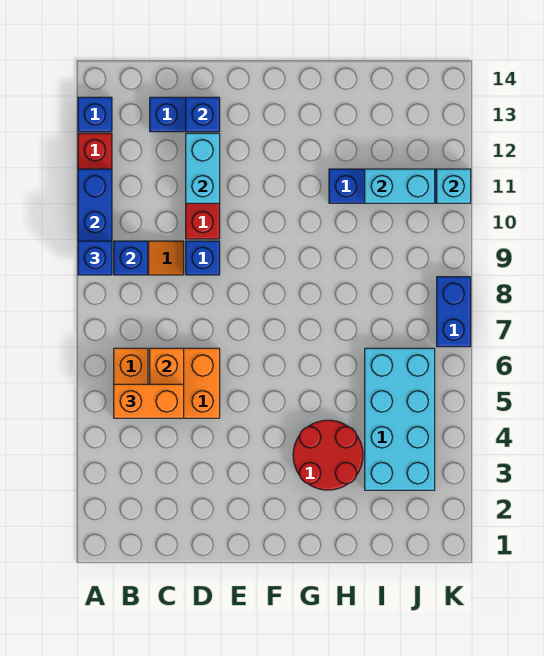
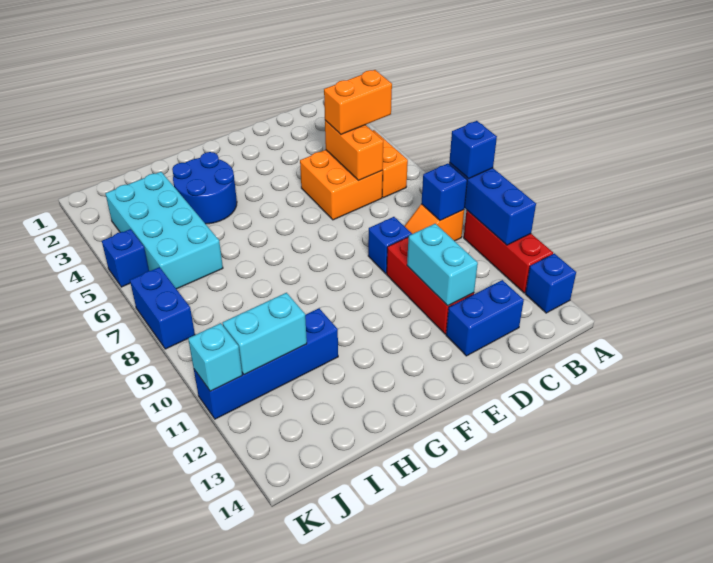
blue brick D13 level 2 -> blue brick K5 level 1
red round brick G3:H4 level 1 -> blue round brick G3:H4 level 1

